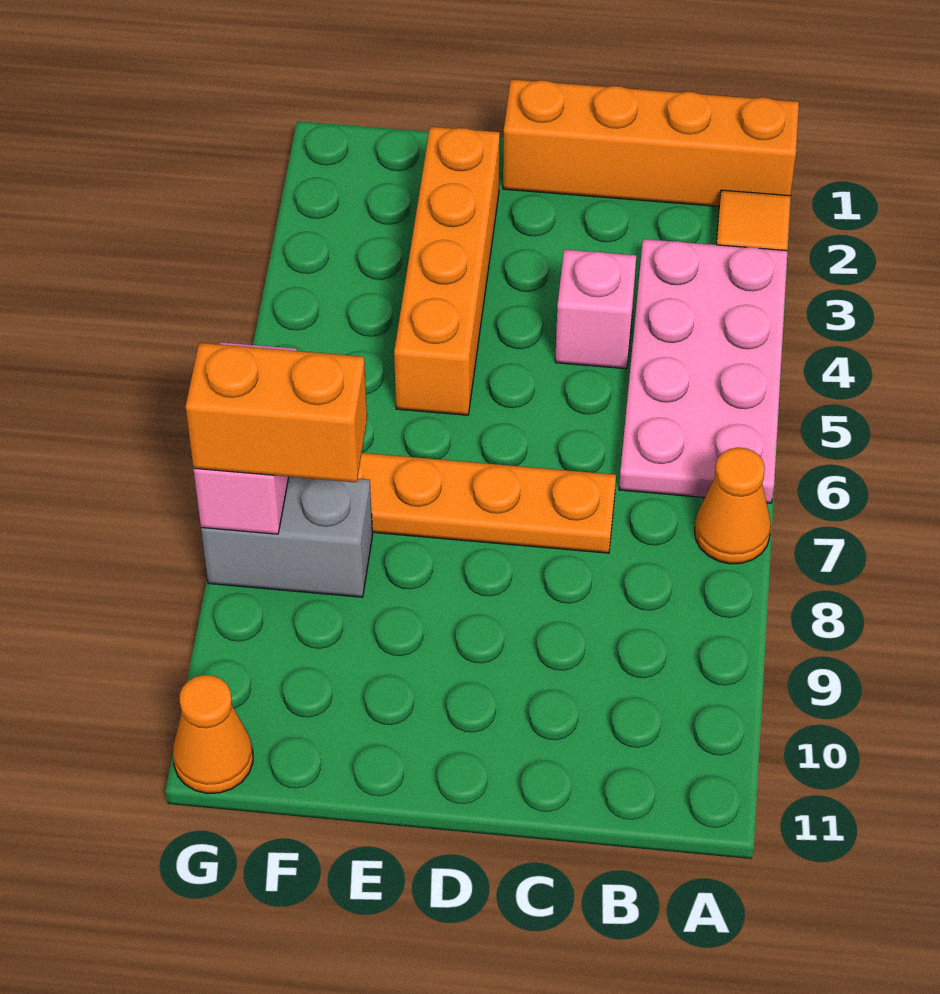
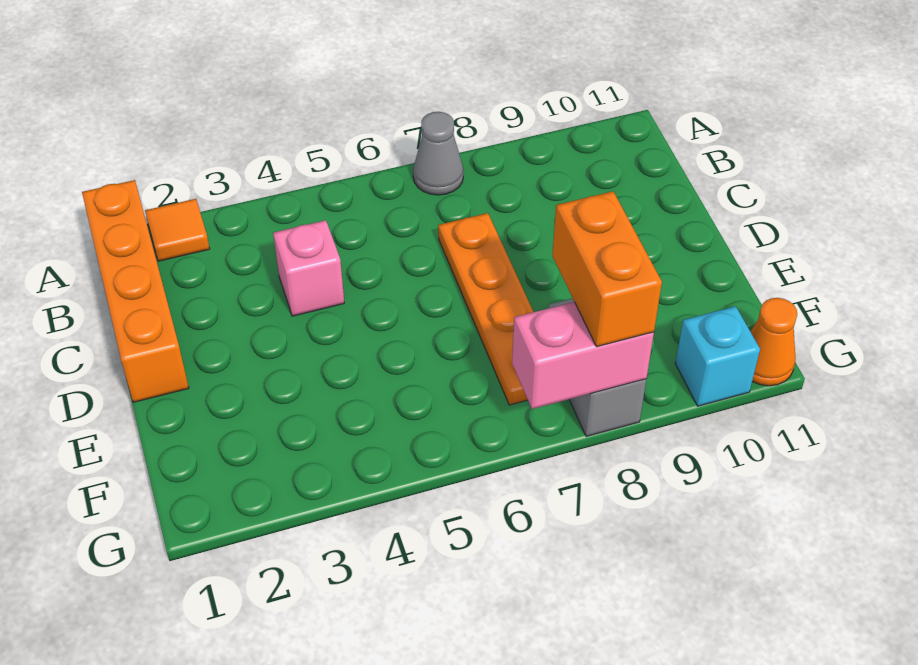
pink plate A3:B6 level 1 -> none
orange cone A7 level 1 -> grey cone A7 level 1
orange brick E2:E5 level 1 -> none
none -> cyan brick G10 level 1

